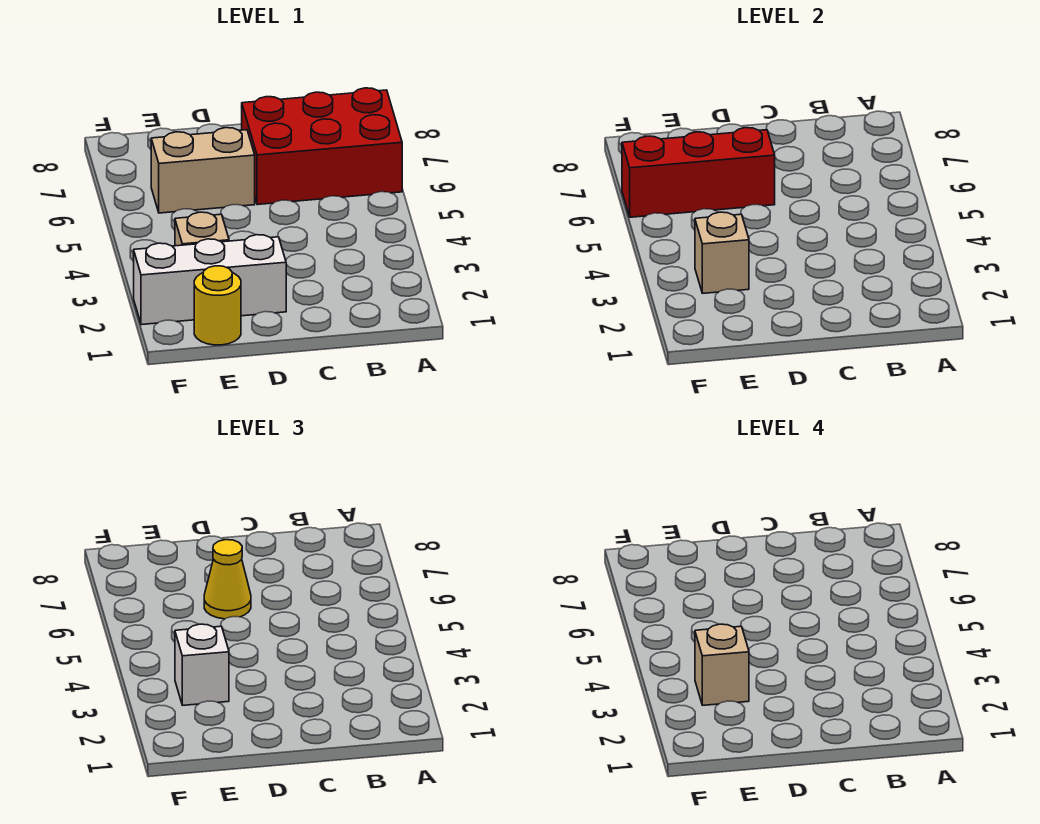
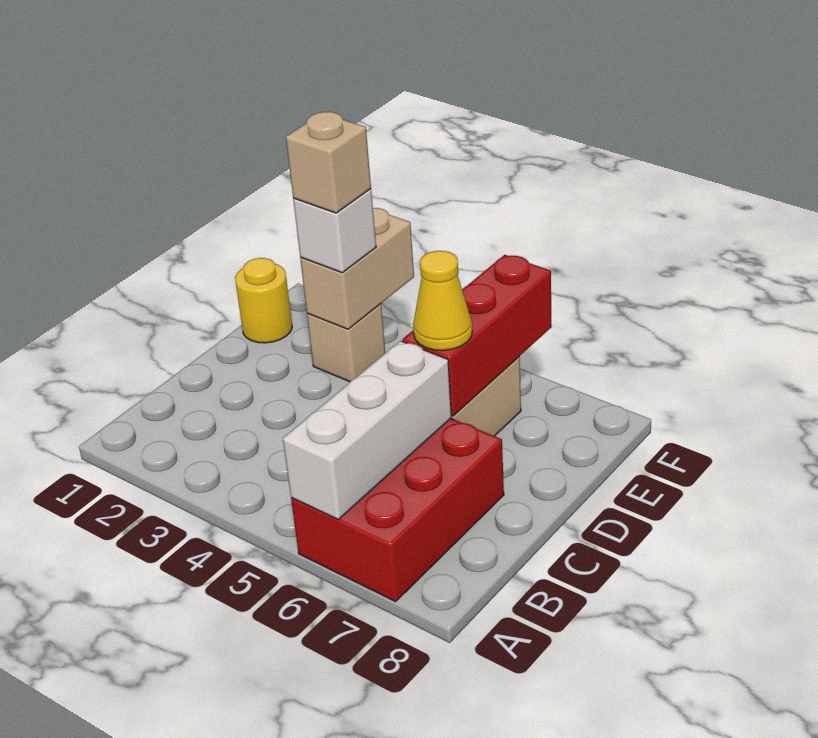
white brick D2:F2 level 1 -> white brick A6:C6 level 2
tan brick E3 level 2 -> tan brick E3:F3 level 2

